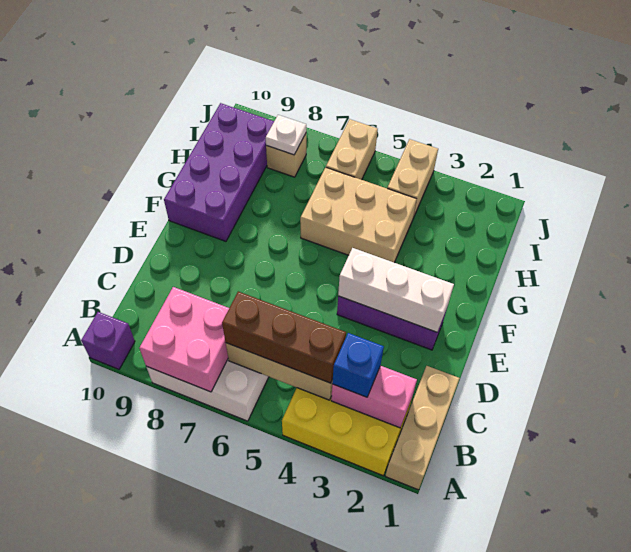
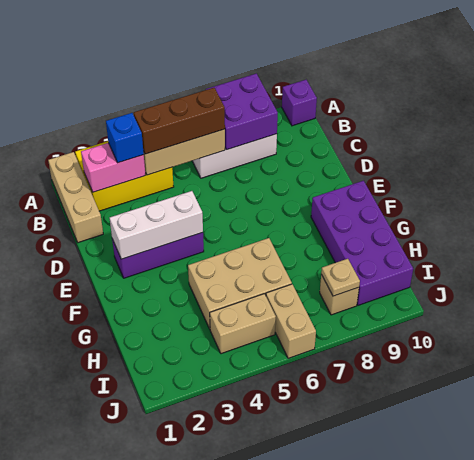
pink brick A7:B8 level 2 -> purple brick A7:B8 level 2
tan brick I4:J4 level 1 -> tan brick I4:I5 level 1
white plate I8 level 2 -> tan plate I8 level 2

